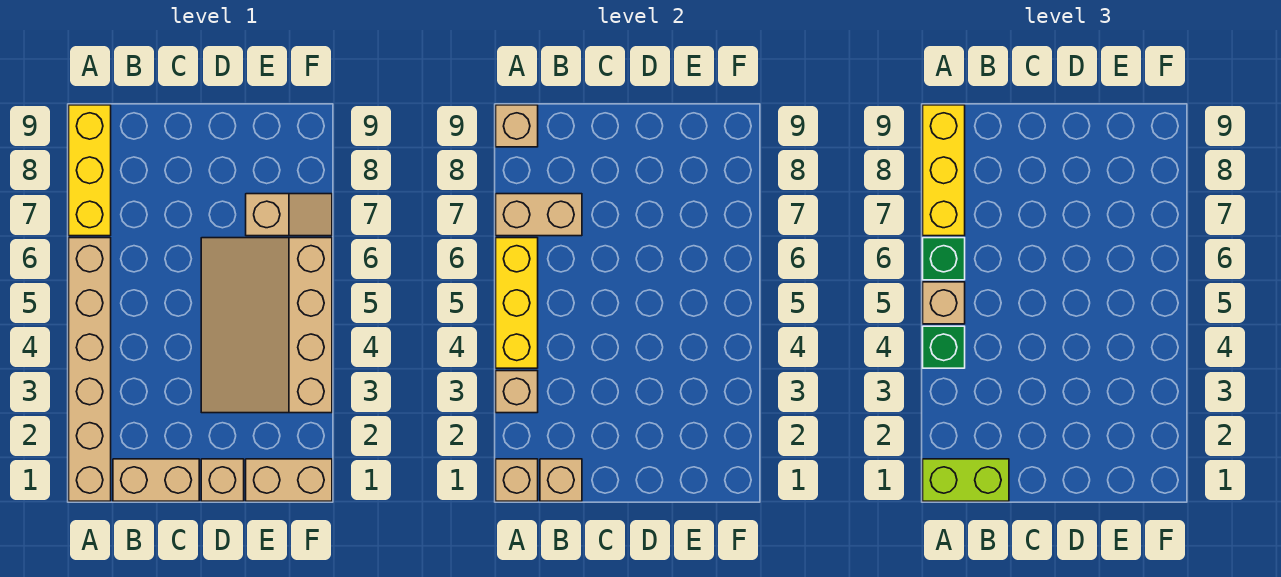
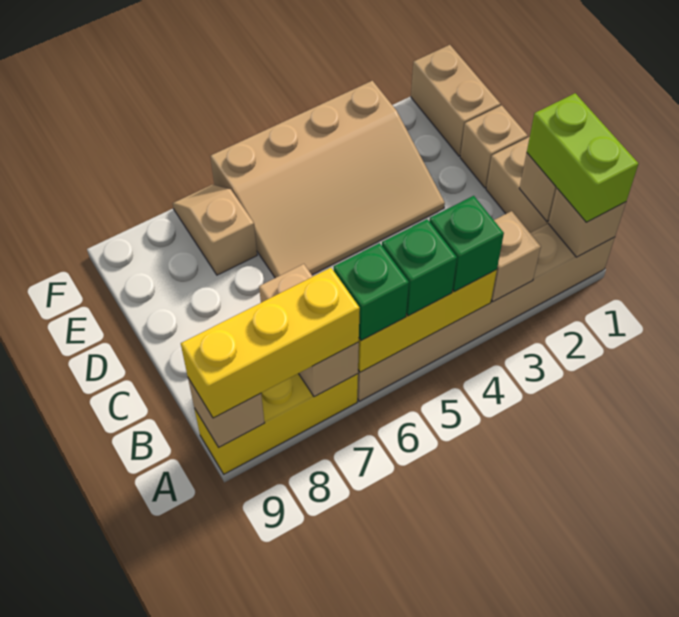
tan brick A5 level 3 -> green brick A5 level 3

